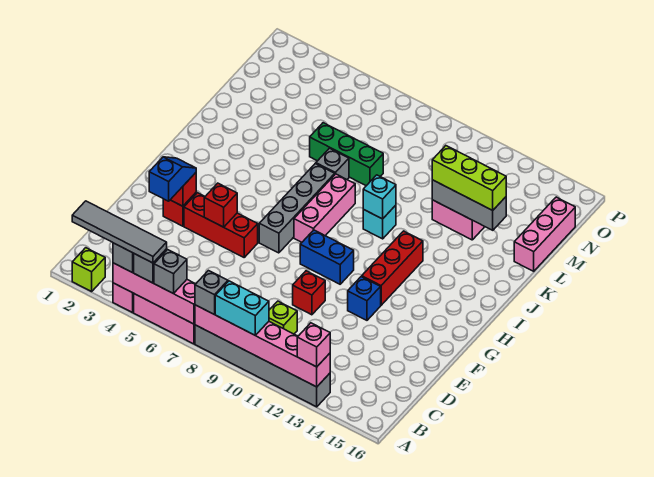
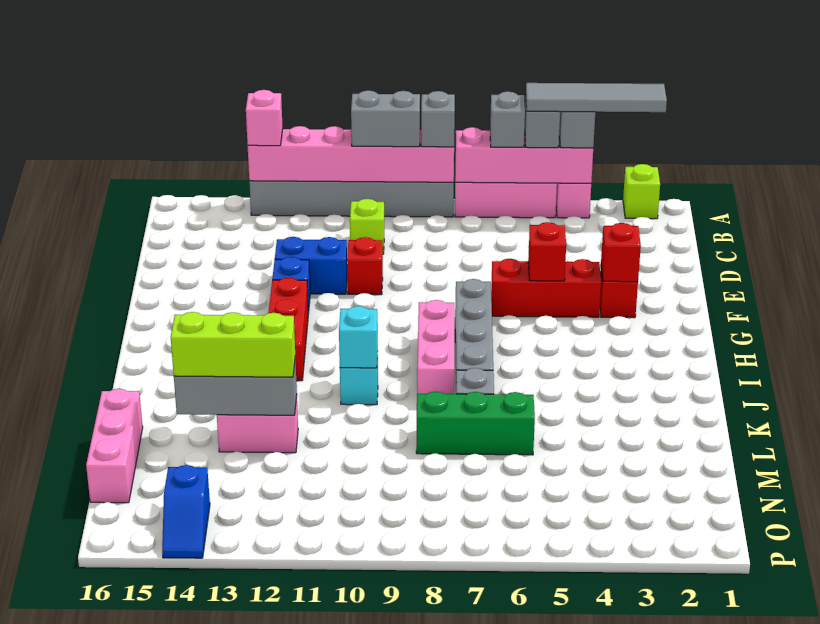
cyan brick A9:A10 level 3 -> grey brick A9:A10 level 3
blue slope E3:F3 level 3 top E -> blue slope O14:P14 level 1 top O
blue brick G9:G10 level 1 -> blue brick E11:E12 level 1

